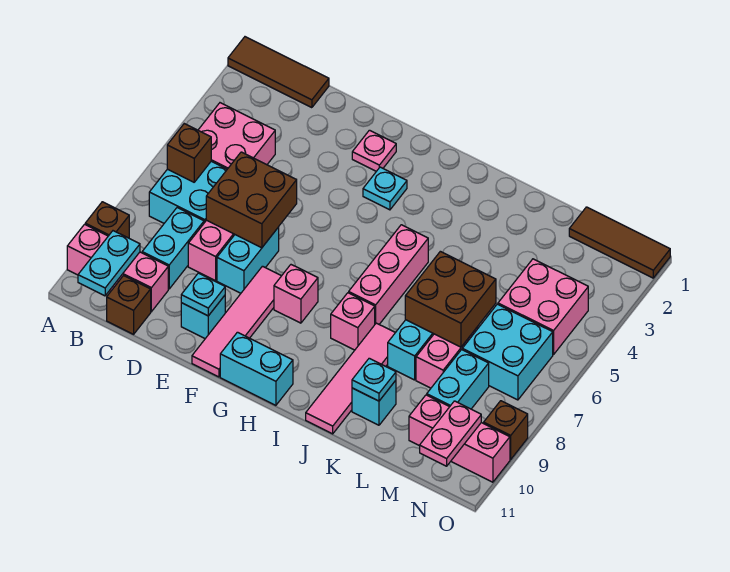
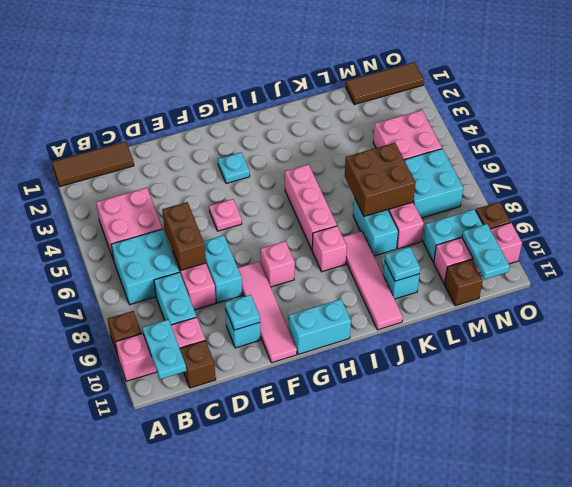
brown brick B6 level 2 -> brown brick M11 level 1
brown brick D6:E7 level 2 -> brown brick D6:D7 level 2
pink plate F2 level 1 -> pink plate F5 level 1
cyan brick M8:M9 level 1 -> cyan brick M9:N9 level 1
pink plate N10:N11 level 2 -> cyan plate N10:N11 level 2

